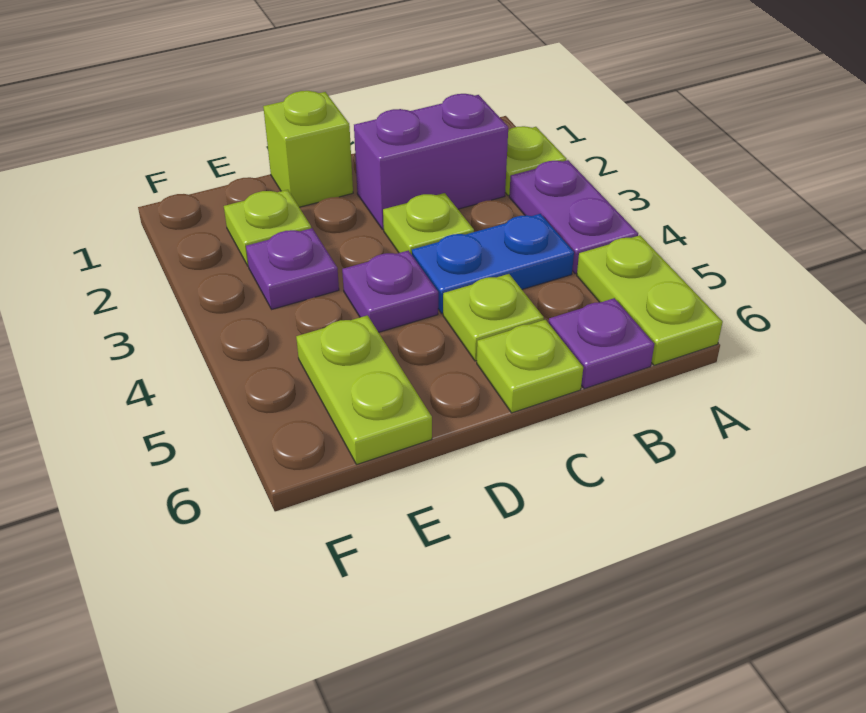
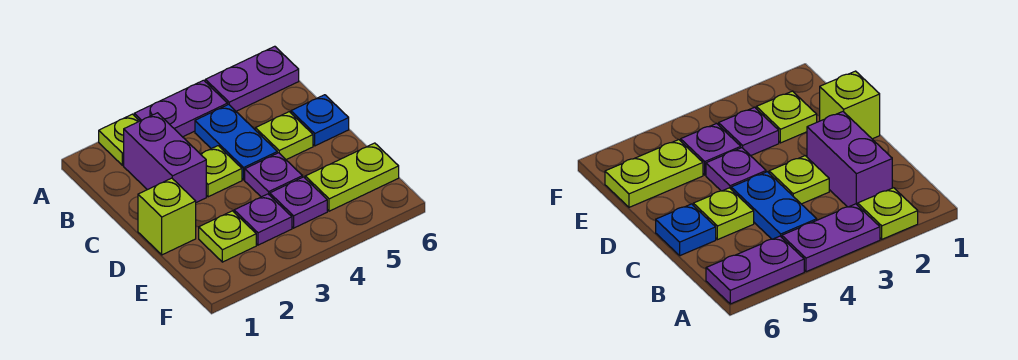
lime plate A5:A6 level 1 -> purple plate A5:A6 level 1
purple plate B6 level 1 -> purple plate E4 level 1
lime plate C6 level 1 -> blue plate C6 level 1

